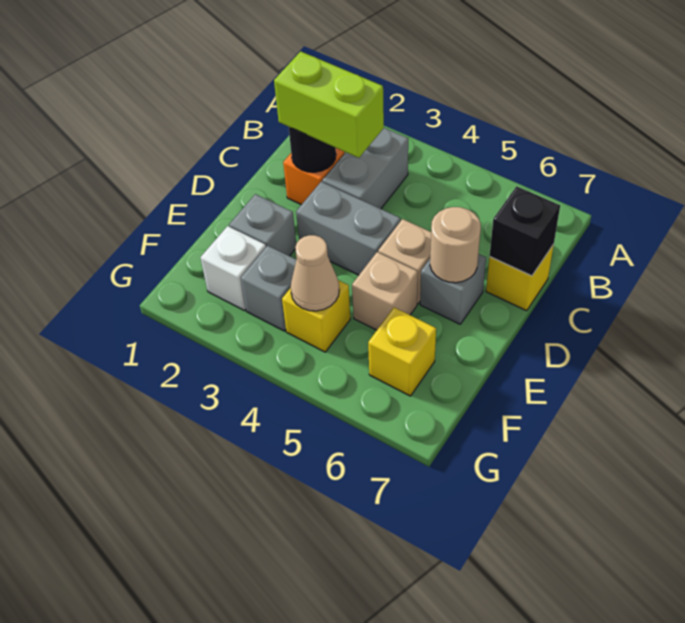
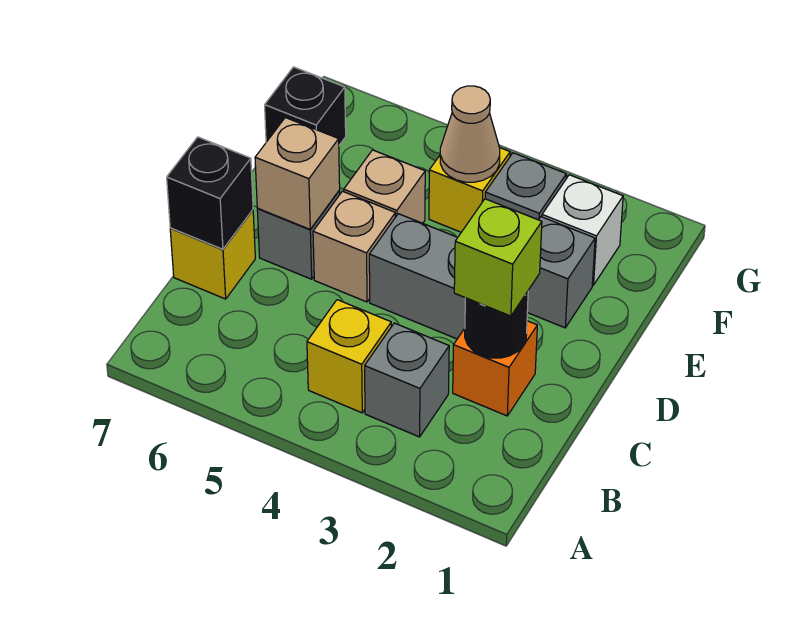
grey brick B3:C3 level 1 -> grey brick B3 level 1
lime brick C2:C3 level 3 -> lime brick C2 level 3
tan round brick D6 level 2 -> tan brick D6 level 2
yellow brick F6 level 1 -> yellow brick B4 level 1
none -> black brick F7 level 1

